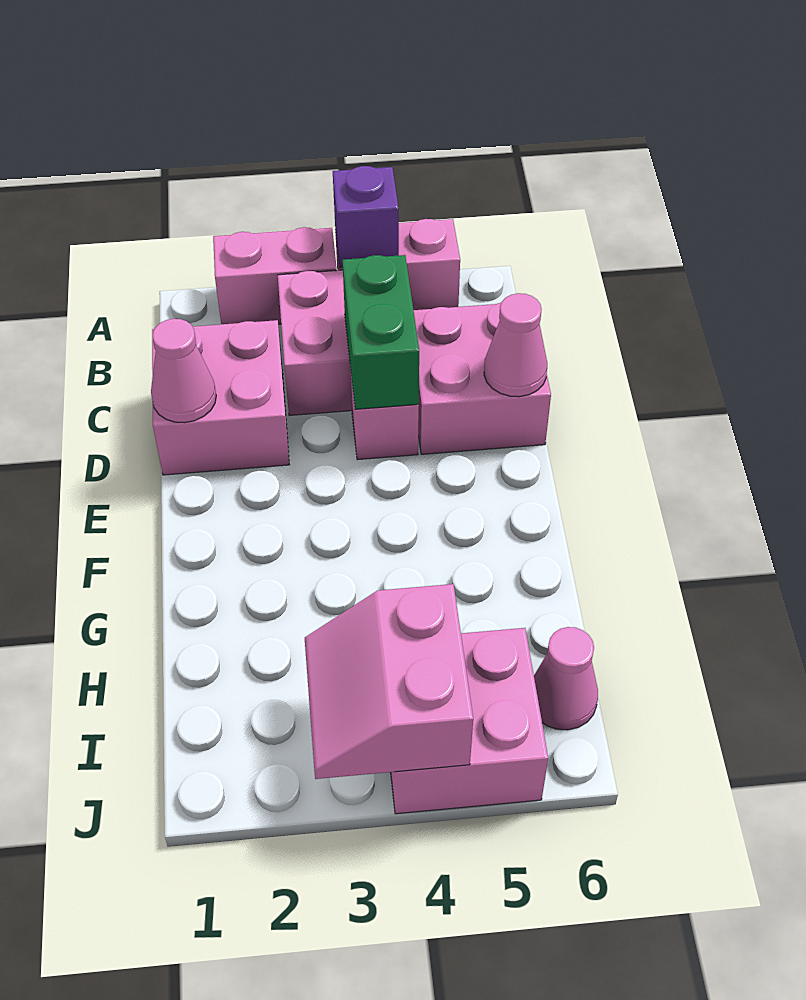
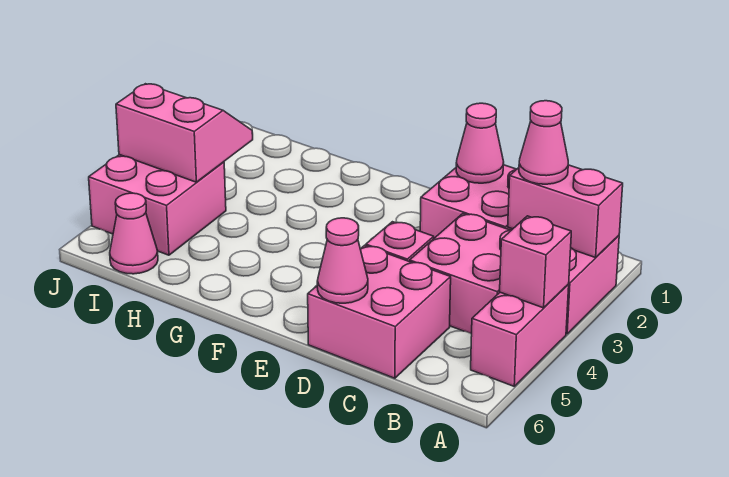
none -> pink brick A2:B2 level 2
purple brick A4 level 2 -> pink brick A4 level 2
none -> pink cone B2 level 3
green brick C4:D4 level 2 -> none

